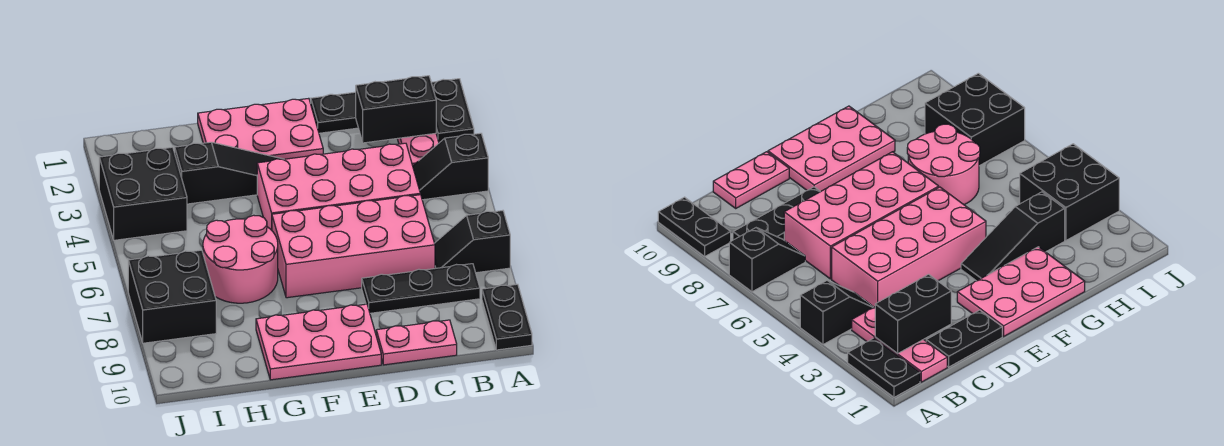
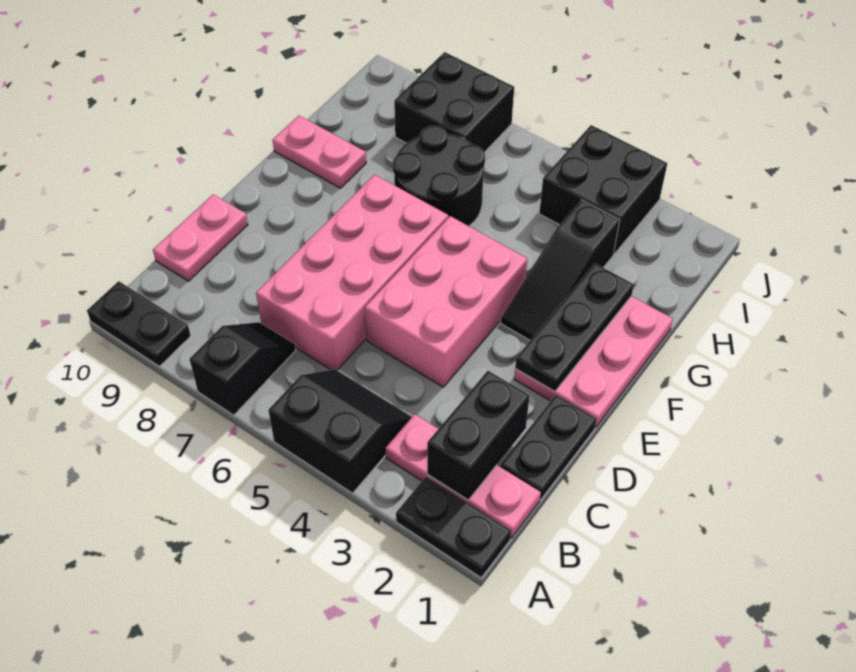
black slope A4:B4 level 1 top A -> black slope A4:B5 level 1 top A
black plate B8:D8 level 1 -> black plate E2:G2 level 2
pink brick C4:F5 level 1 -> pink brick D4:F5 level 1
pink plate E9:G10 level 1 -> pink plate G9:G10 level 1
pink round brick G6:H7 level 1 -> black round brick G6:H7 level 1

